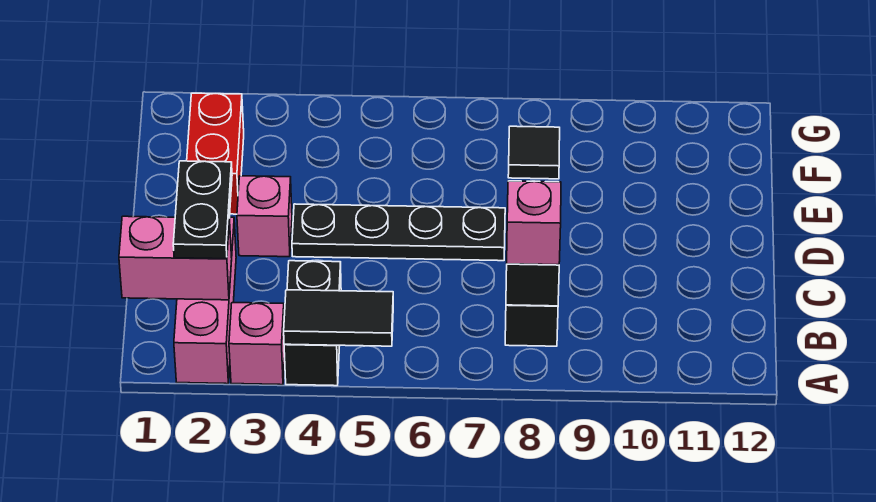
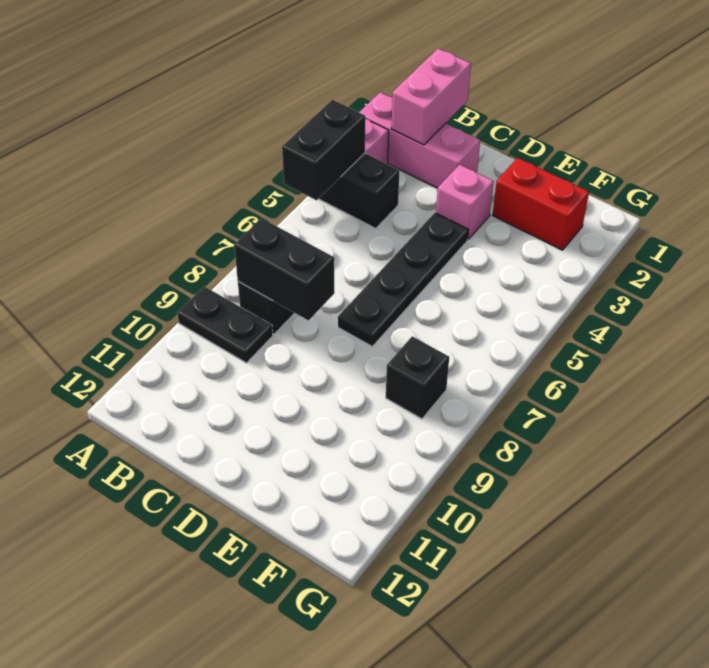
black tile A4:A5 level 2 -> black brick A4:A5 level 2
black plate B2:C2 level 3 -> black plate A9:B9 level 1
pink brick B8 level 3 -> none
black tile F8 level 1 -> black brick F8 level 1

